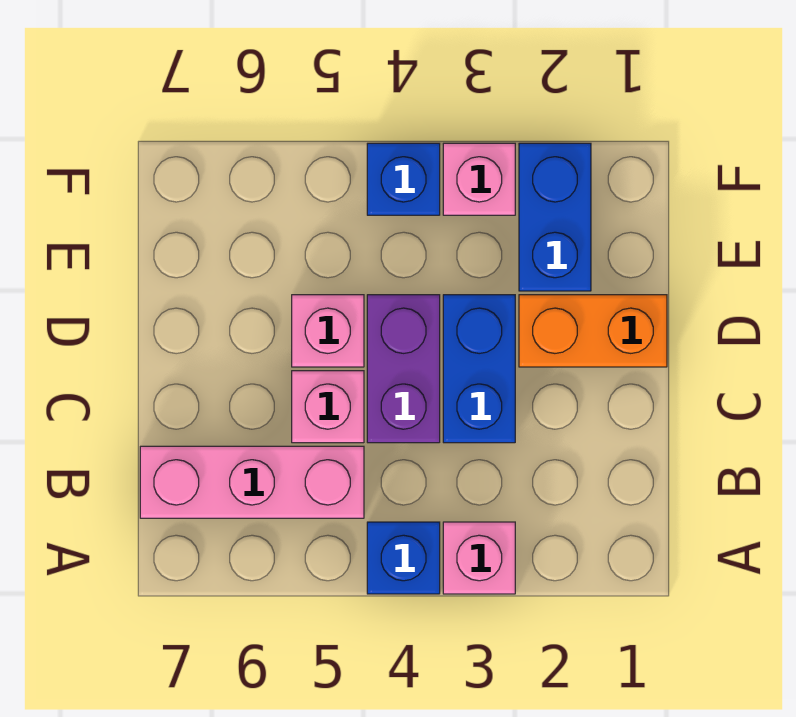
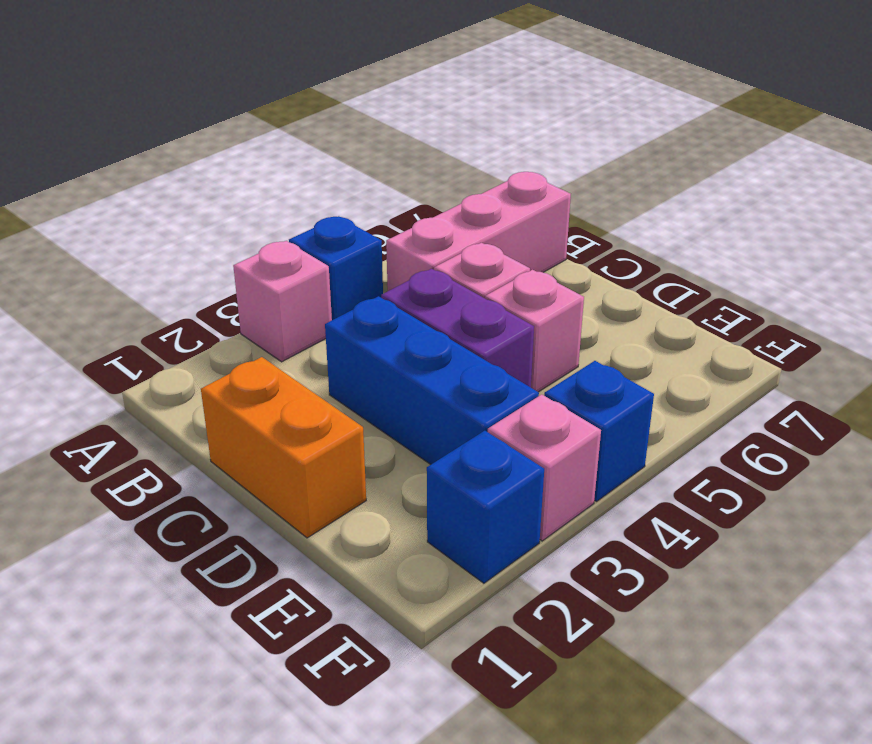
blue brick C3:D3 level 1 -> blue brick C3:E3 level 1
orange brick D1:D2 level 1 -> orange brick C1:D1 level 1
blue brick E2:F2 level 1 -> blue brick F2 level 1

